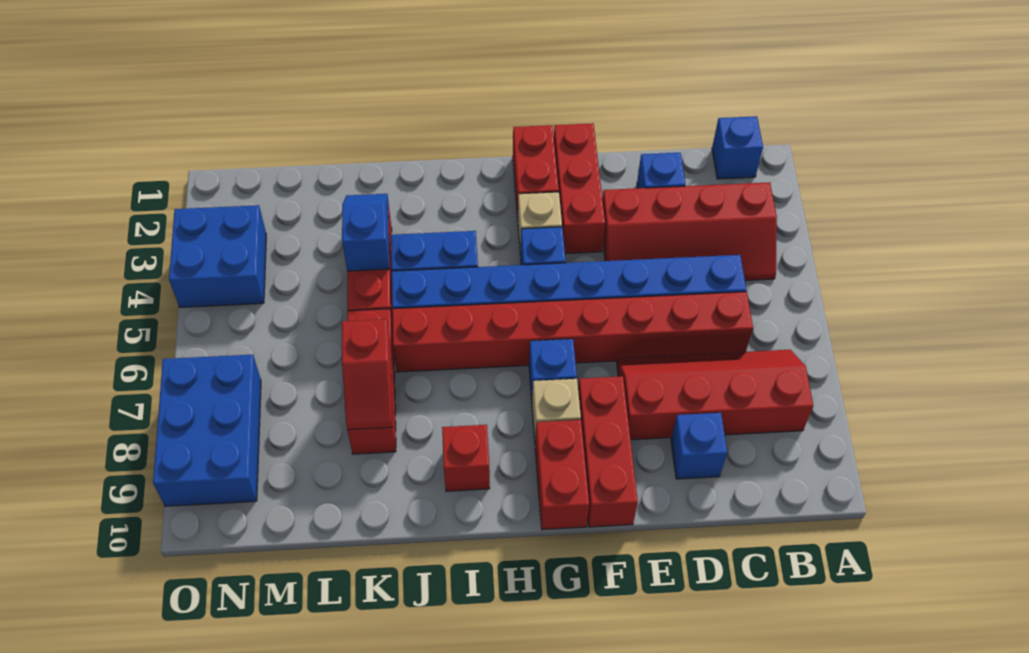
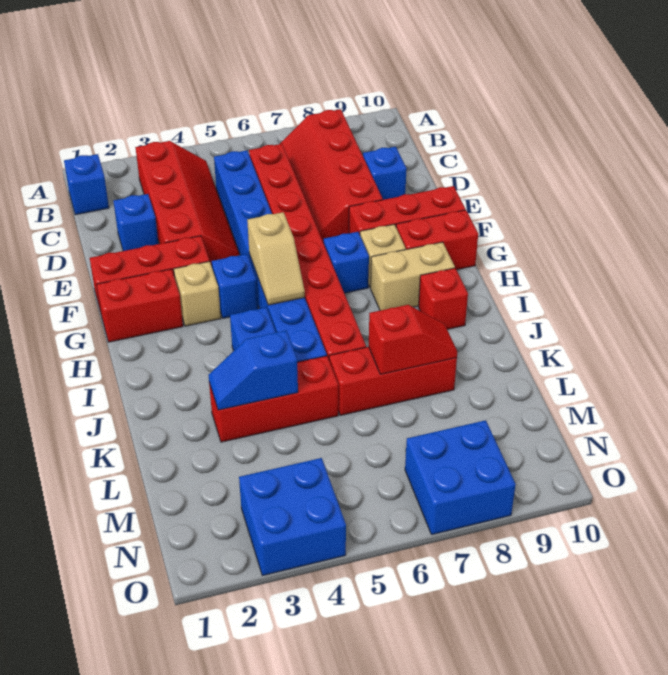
none -> tan slope G5:H5 level 2 top G
none -> tan brick H8:H9 level 1
blue brick N7:O9 level 1 -> blue brick N7:O8 level 1

